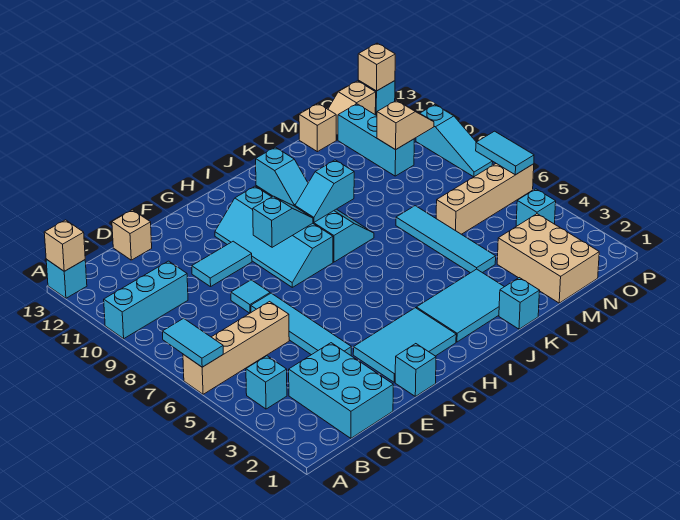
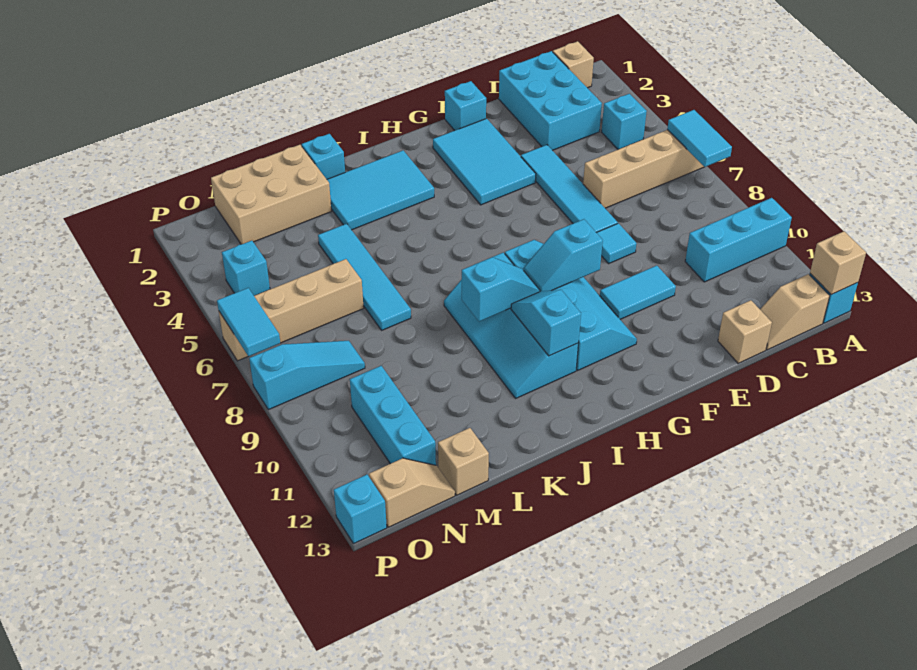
cyan tile F2:H3 level 1 -> cyan tile F2:G4 level 1
tan brick M1:N3 level 1 -> tan brick L1:N2 level 1
tan slope N10:O10 level 2 top N -> tan slope B13:C13 level 1 top B
cyan slope P8:P10 level 1 top 10 -> cyan slope N8:P8 level 1 top P
tan brick P13 level 2 -> tan brick B1 level 1

